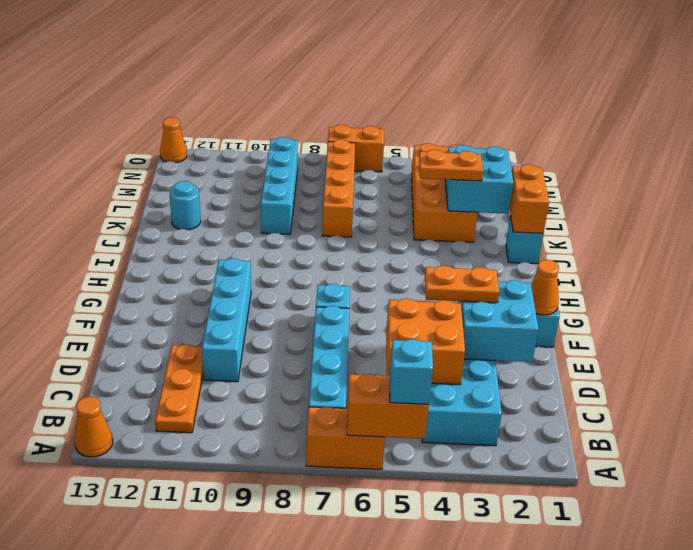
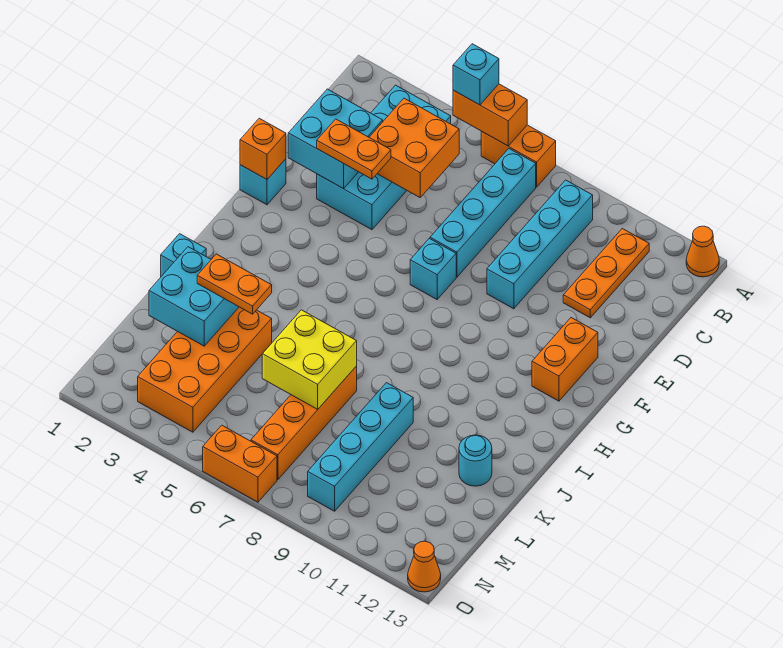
cyan brick D10:G10 level 1 -> cyan brick B9:E9 level 1
orange cone F1 level 2 -> orange brick F1 level 2
orange brick J1:K1 level 2 -> orange brick F12:G12 level 1
none -> yellow brick K6:L7 level 2

